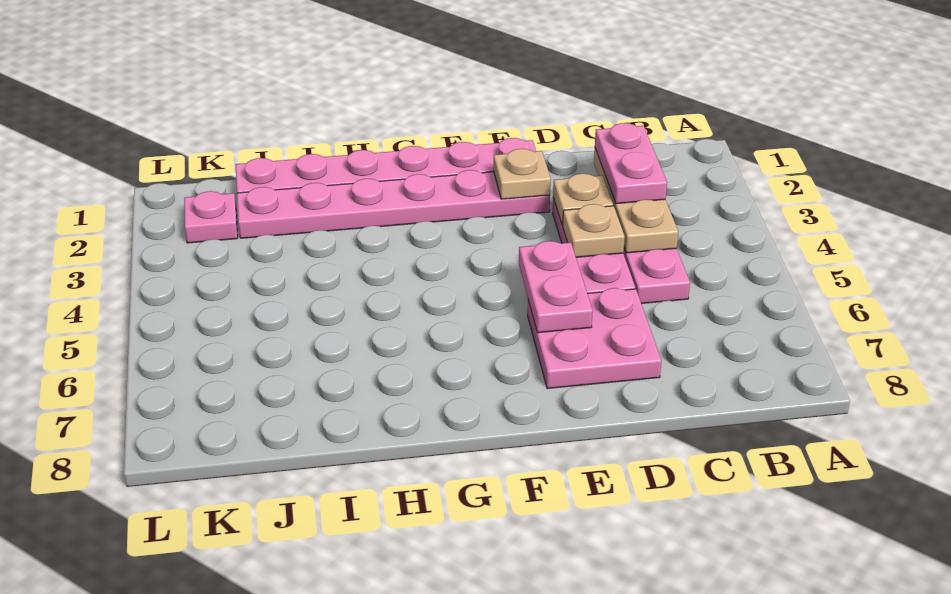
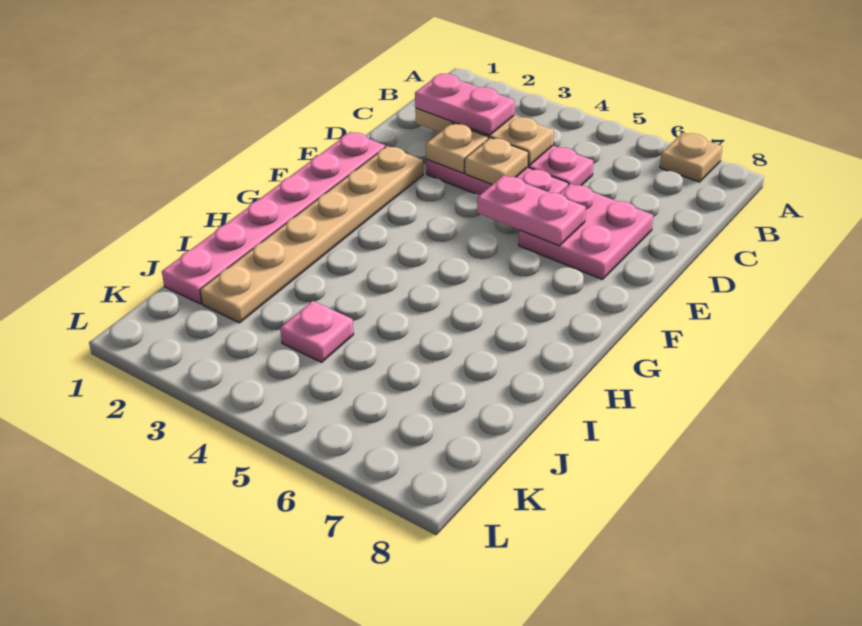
pink plate E2:J2 level 1 -> tan plate E2:J2 level 1
tan plate E2 level 2 -> tan plate A7 level 1
pink plate K2 level 1 -> pink plate J4 level 1

